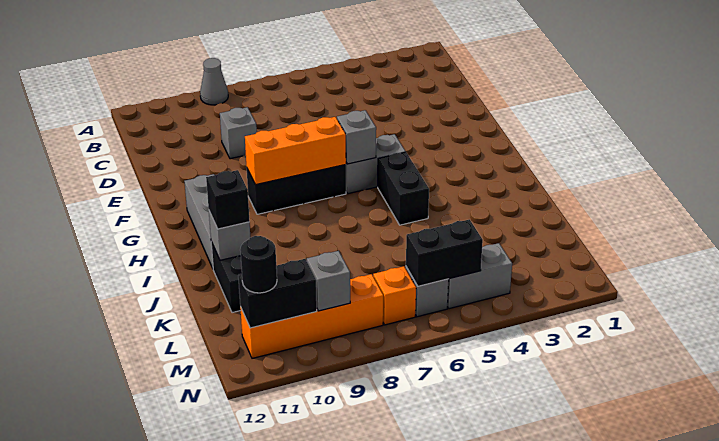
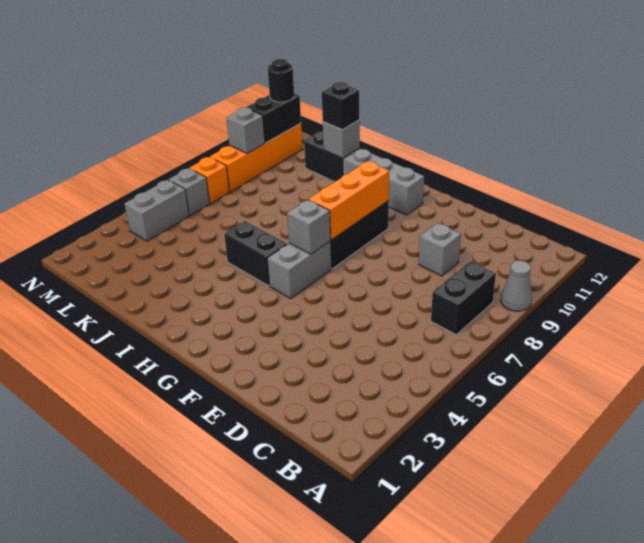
black brick M5:M6 level 2 -> black brick B7:B8 level 1

